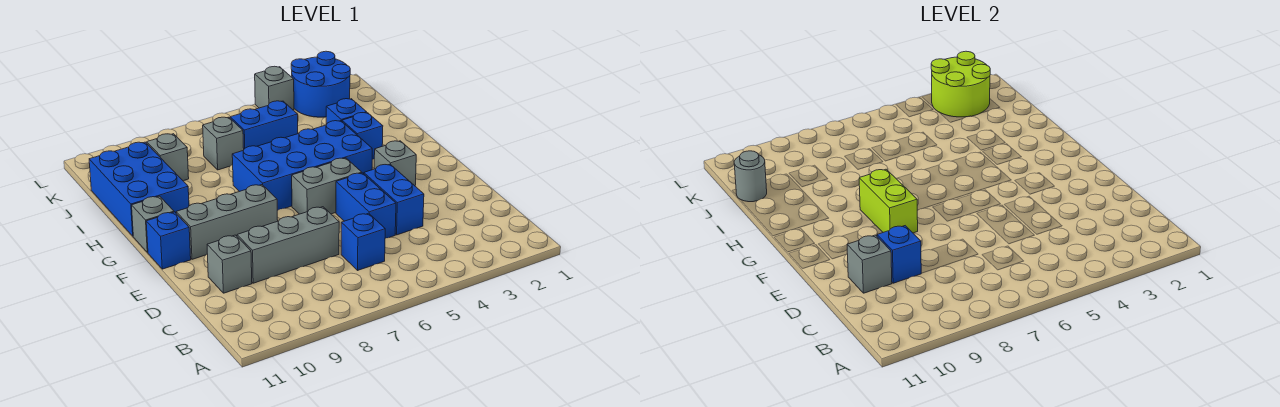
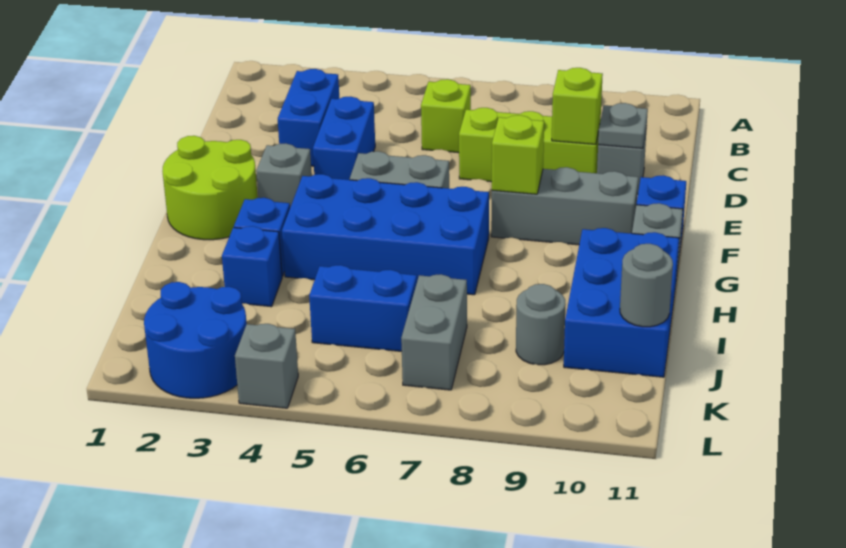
blue brick C6 level 1 -> lime brick C6 level 1
blue brick D5:E5 level 1 -> blue brick C3:D3 level 1
grey brick D7:D9 level 1 -> lime brick D7:D9 level 1
blue brick D9 level 2 -> lime brick D9 level 2
grey brick D10 level 2 -> grey plate D10 level 2
lime brick F8:G8 level 2 -> lime brick F8 level 2
grey brick J7 level 1 -> grey brick J7:K7 level 1
grey brick J9 level 1 -> grey round brick J9 level 1
lime round brick K2:L3 level 2 -> lime round brick F1:G2 level 1

